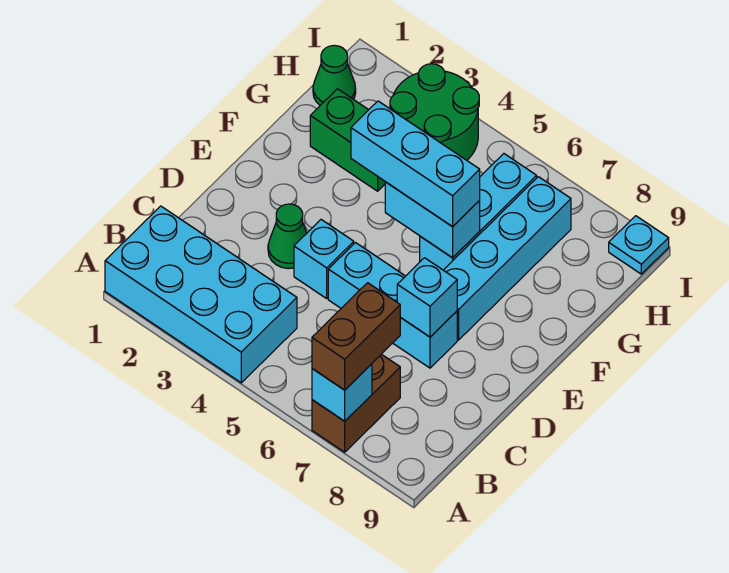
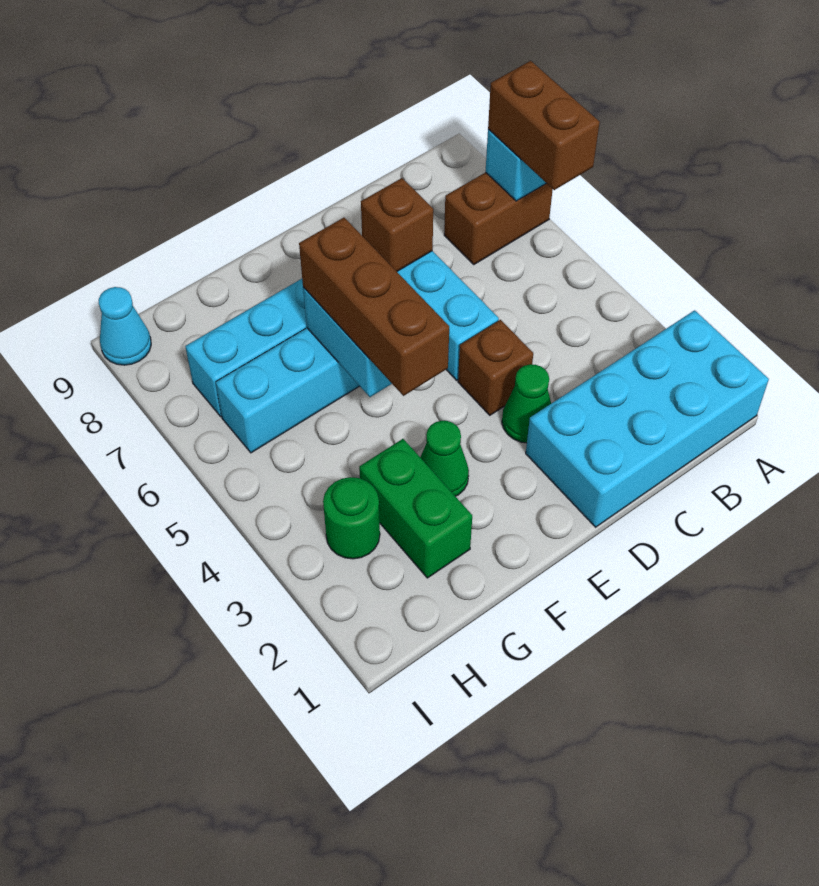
cyan brick A1:B4 level 1 -> cyan brick A1:D2 level 1
brown brick A7:B7 level 3 -> brown brick A6:A7 level 3
cyan brick D4 level 1 -> brown brick D4 level 1
cyan brick D7 level 2 -> brown brick D7 level 2
cyan brick F4:F6 level 3 -> brown brick F4:F6 level 3
green cone H1 level 1 -> green cone F3 level 1
green round brick H3:I4 level 1 -> green round brick H3 level 1
cyan plate I9 level 1 -> cyan cone I9 level 1

